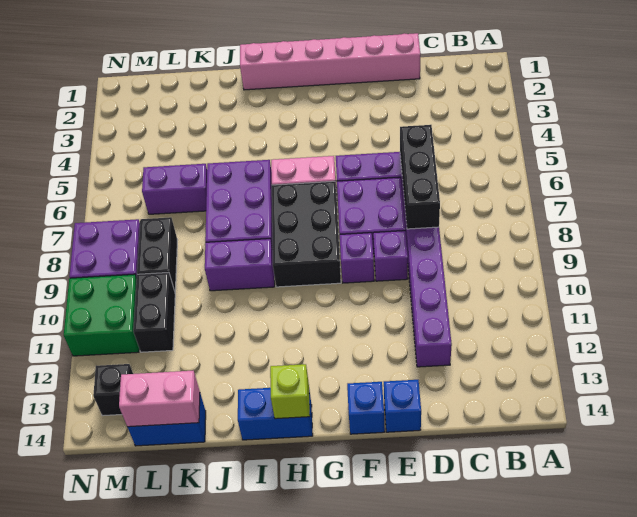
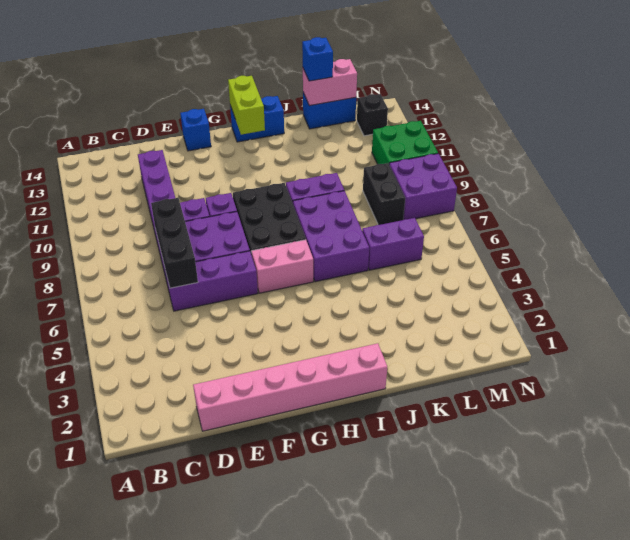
blue brick E14 level 1 -> blue brick K14 level 3
lime brick H14 level 2 -> lime brick H13:H14 level 2
black brick L10:L11 level 1 -> none

